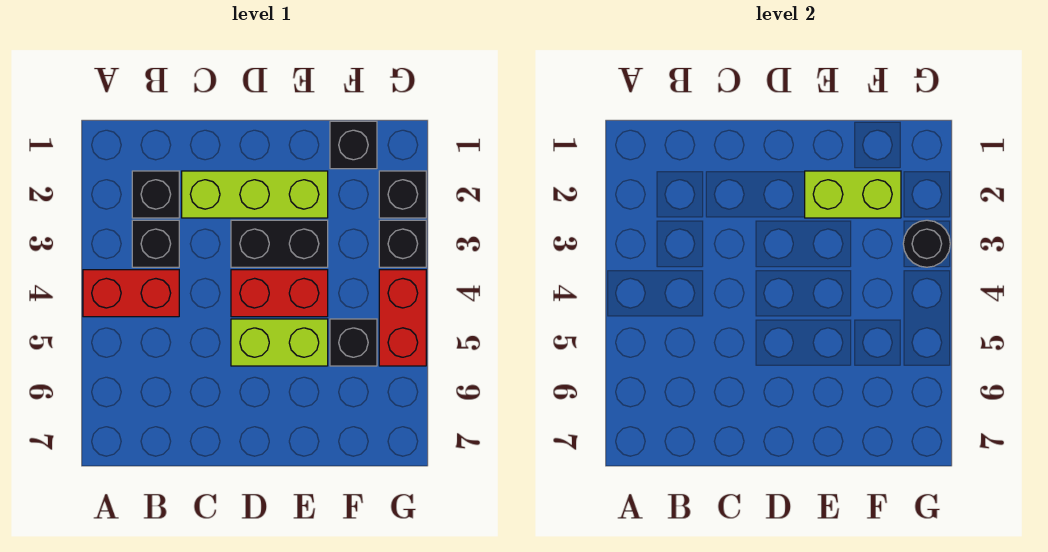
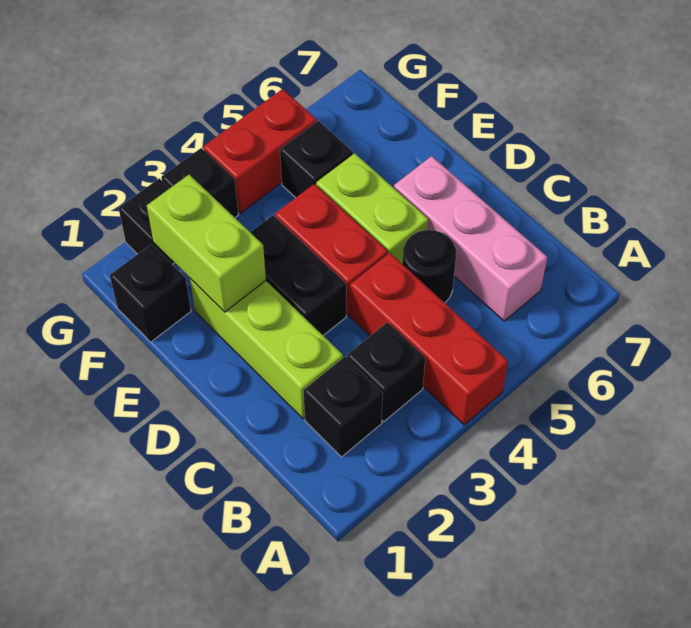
red brick A4:B4 level 1 -> red brick A4:C4 level 1
none -> pink brick B6:D6 level 1
black round brick G3 level 2 -> black round brick C5 level 1

